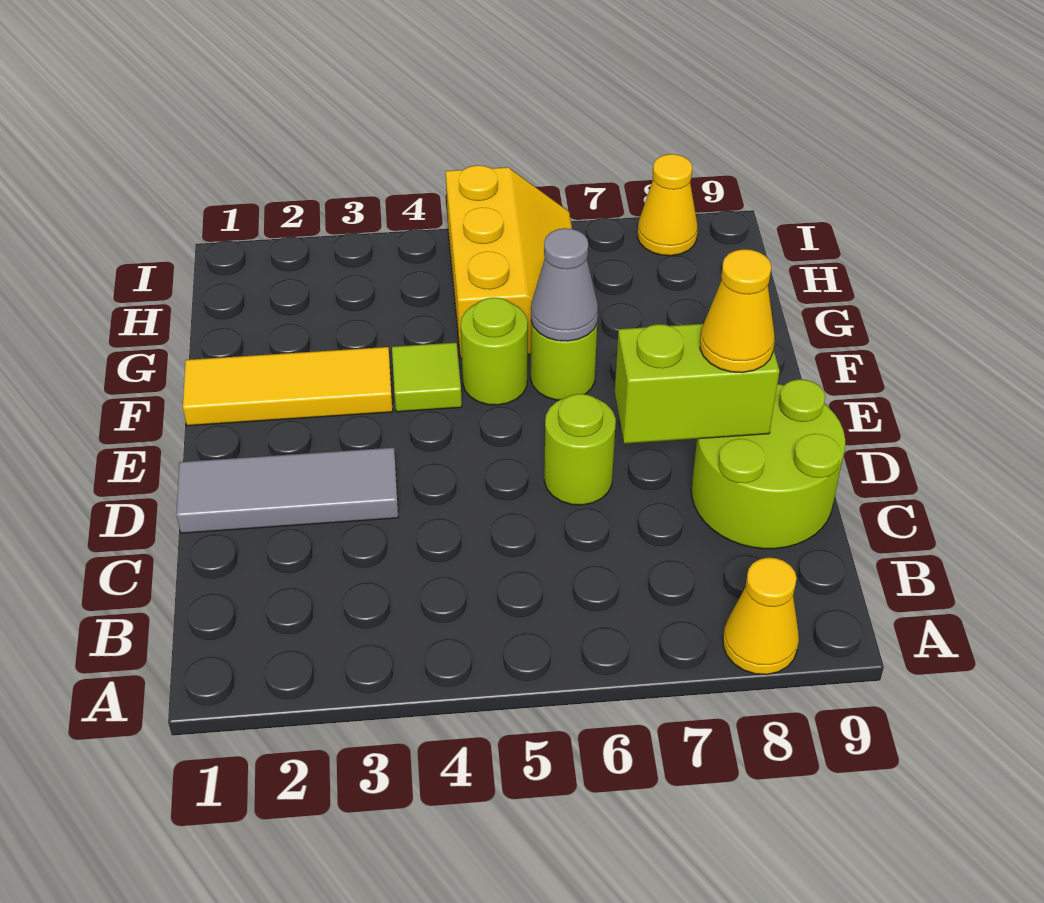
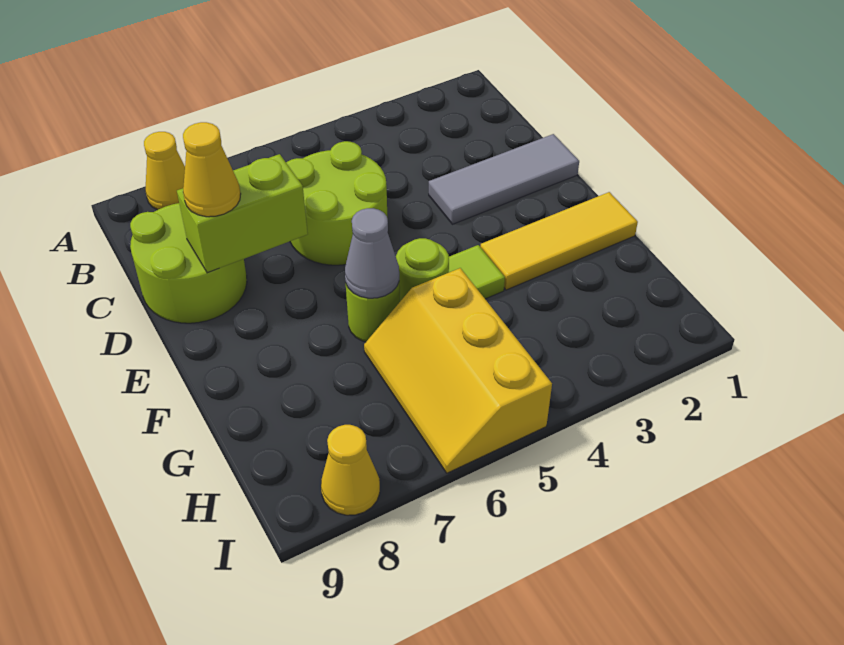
lime round brick D6 level 1 -> lime round brick C5:D6 level 1

